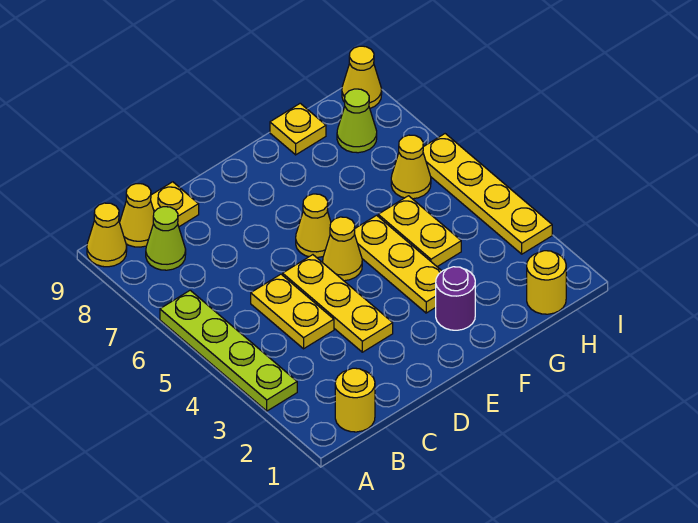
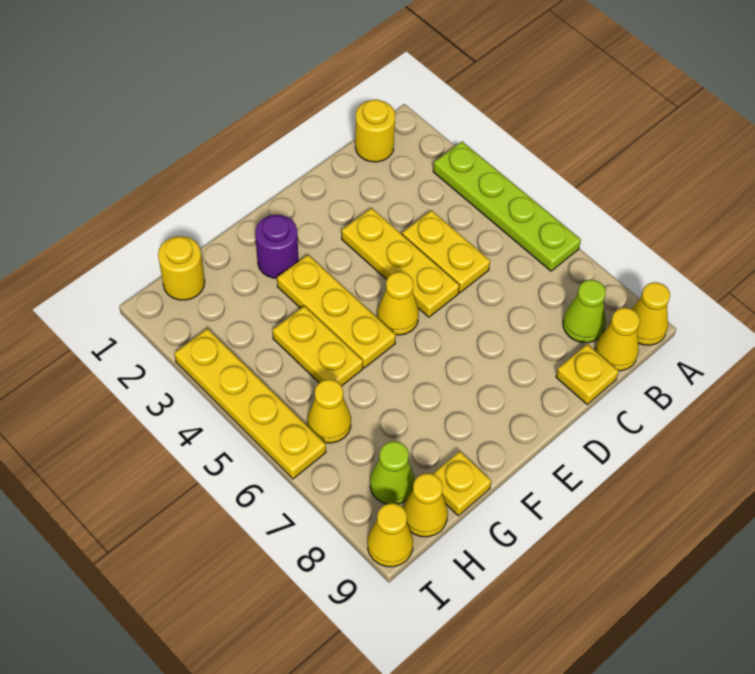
yellow cone E6 level 1 -> yellow cone H9 level 1

